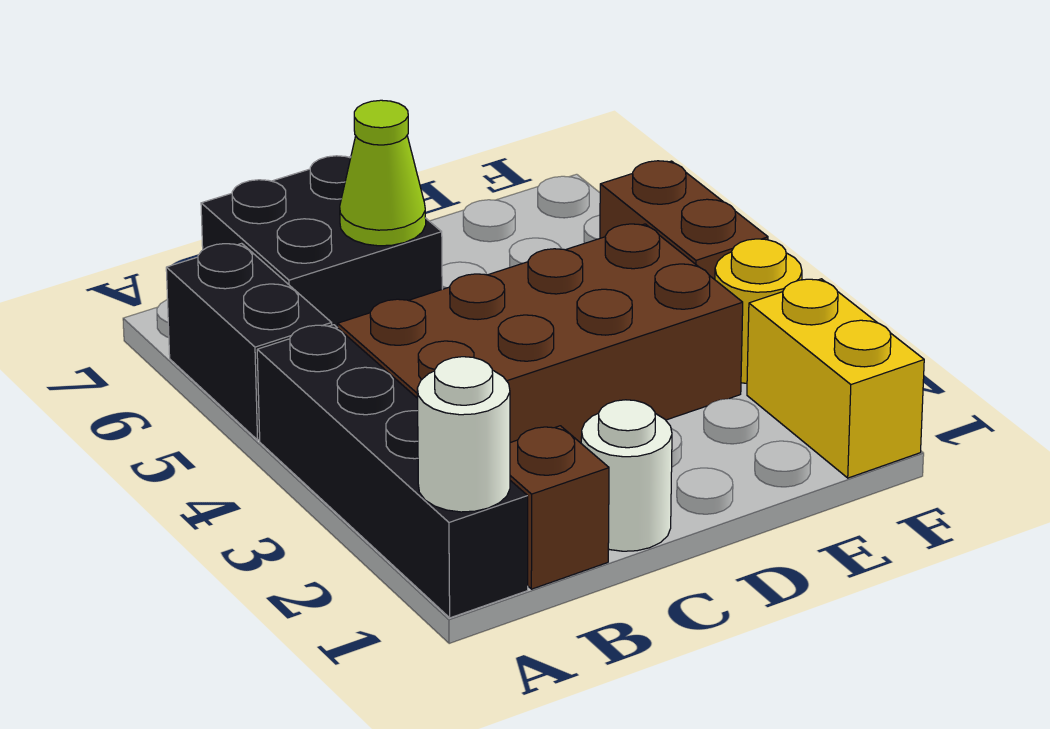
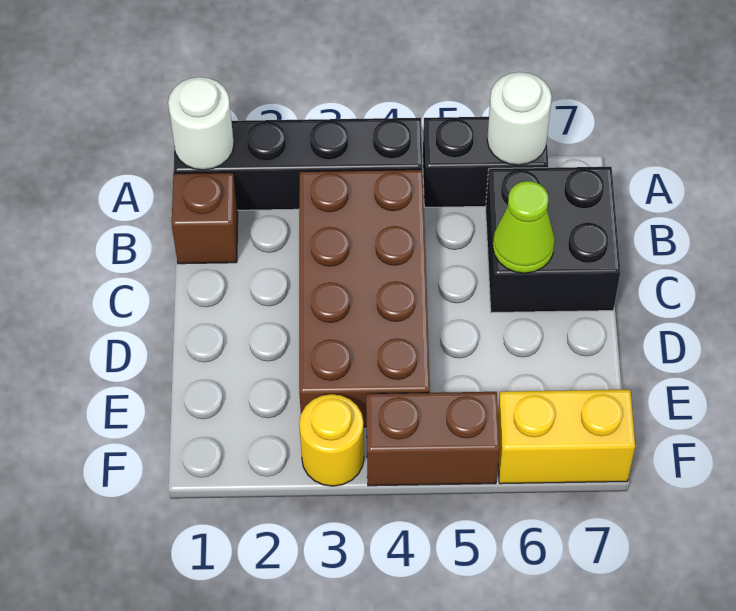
white round brick C1 level 1 -> white round brick A6 level 2
yellow brick F1:F2 level 1 -> yellow brick F6:F7 level 1

